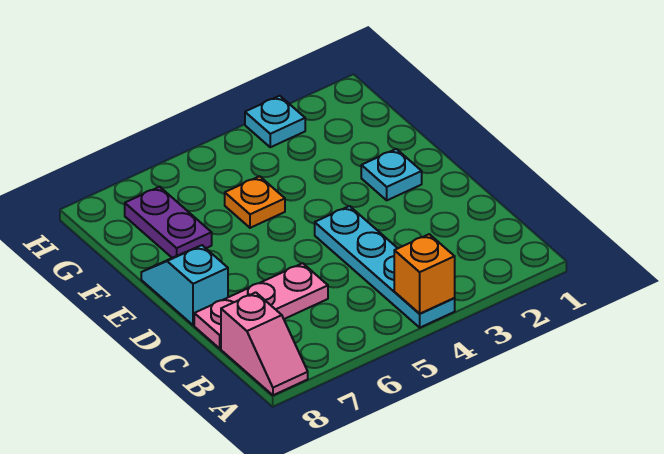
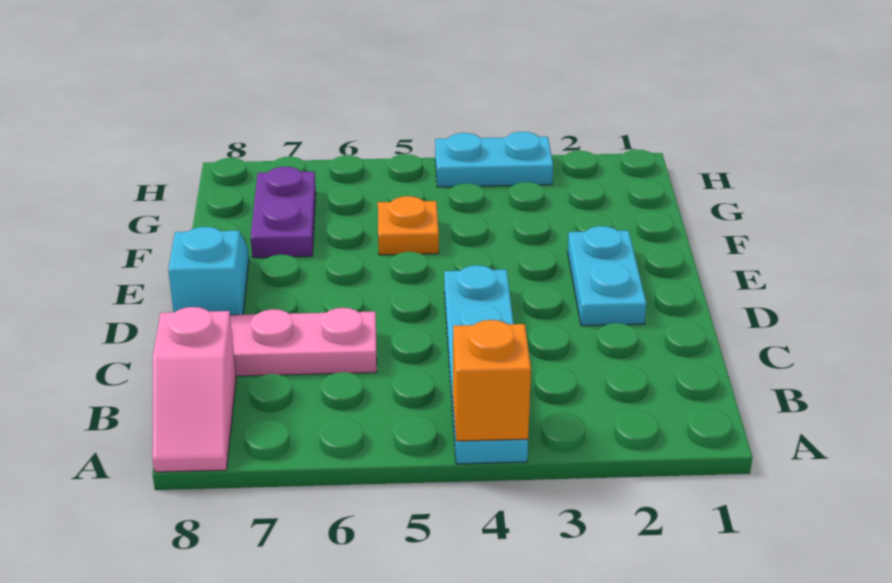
cyan plate E2 level 1 -> cyan plate D2:E2 level 1
cyan plate H3 level 1 -> cyan plate H3:H4 level 1

